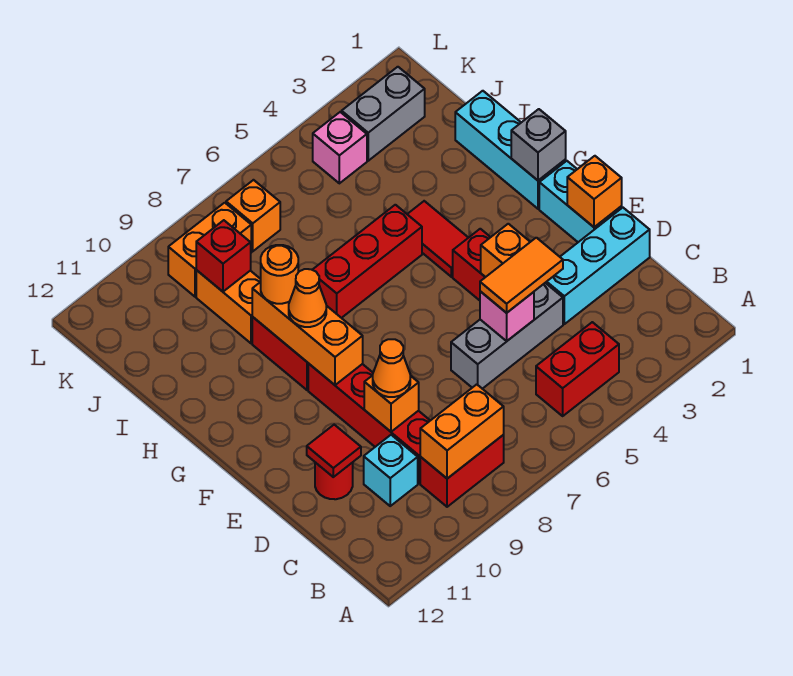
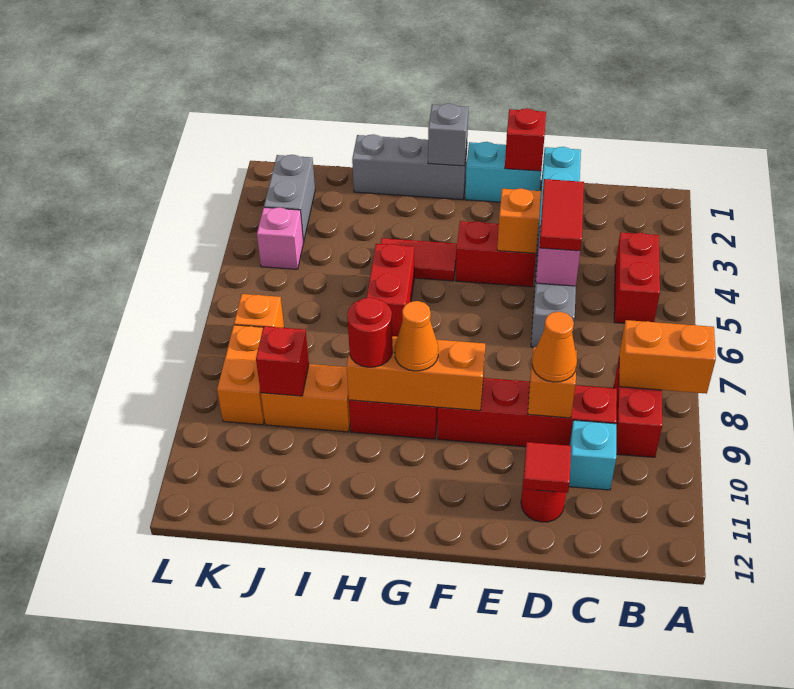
orange brick B8:B9 level 2 -> orange brick A8:B8 level 2
orange tile D4:D5 level 3 -> red tile D4:D5 level 3
orange brick E1 level 2 -> red brick E1 level 2
cyan brick G1:I1 level 1 -> grey brick G1:I1 level 1
red brick H5:H7 level 1 -> red brick H5:H6 level 1
orange round brick H9 level 3 -> red round brick H9 level 3

